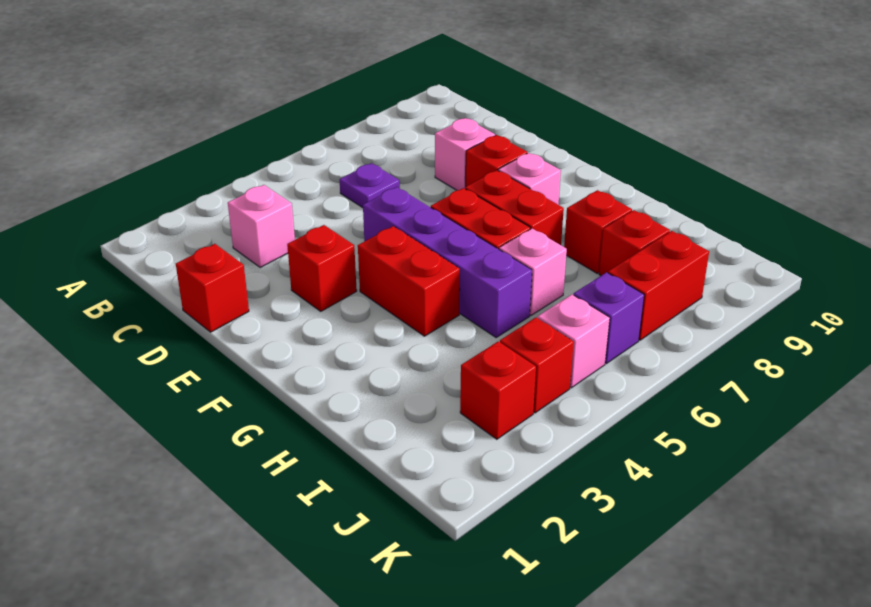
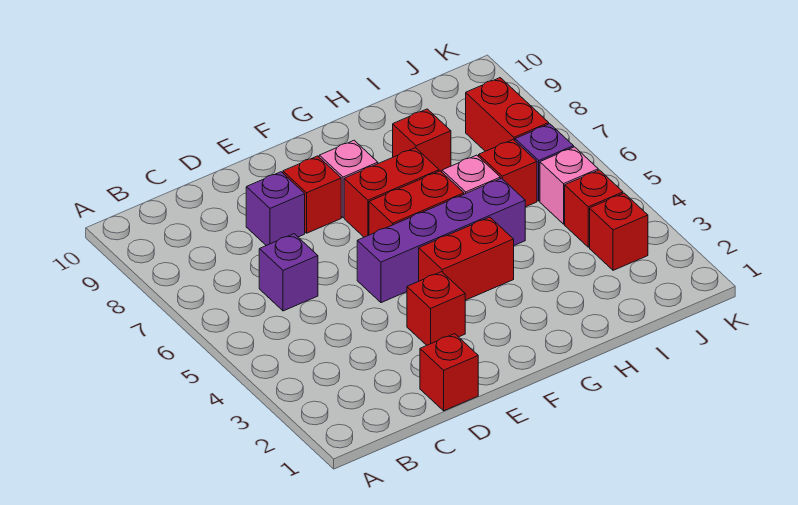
pink brick C3 level 1 -> none
purple plate C6 level 1 -> purple brick C6 level 1
pink brick D8 level 1 -> purple brick D8 level 1
red brick I8 level 1 -> red brick I6 level 1

